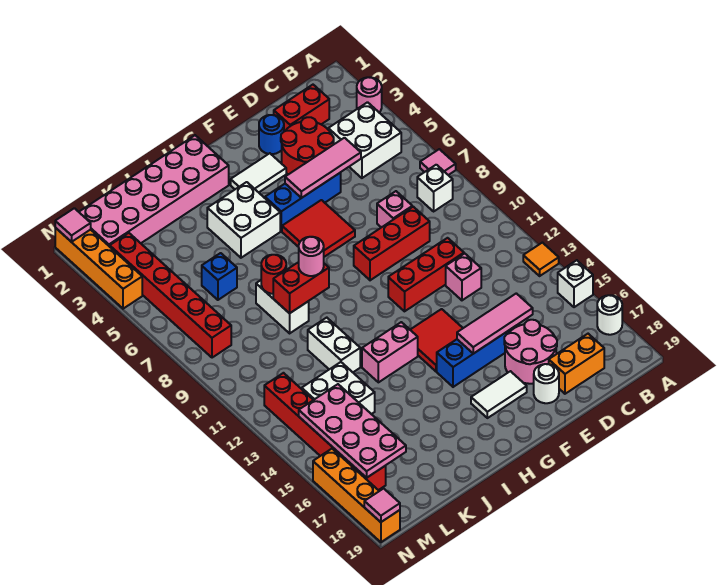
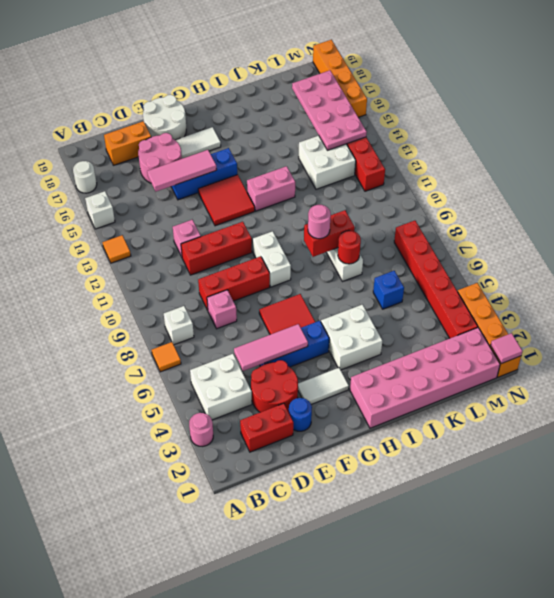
pink tile A7 level 1 -> orange tile A7 level 1
white round brick E18 level 1 -> white round brick E18:F19 level 1
white brick J11:J12 level 1 -> white brick G9:G10 level 1
pink tile N19 level 2 -> none

